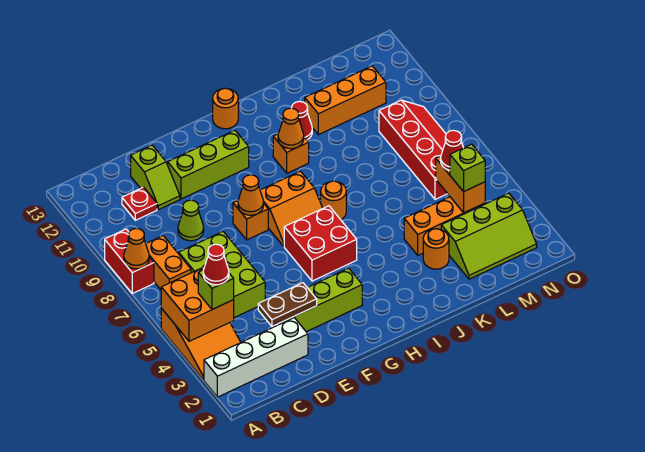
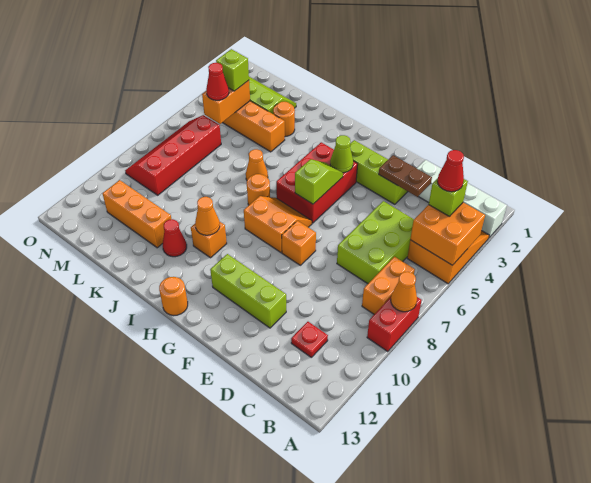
lime cone D9 level 1 -> lime cone G4 level 2
lime slope D11:D12 level 1 top 12 -> lime slope G5:G6 level 2 top 6
orange cone F8 level 2 -> orange cone J6 level 1
red brick G5:H6 level 1 -> red brick G4:H6 level 1

